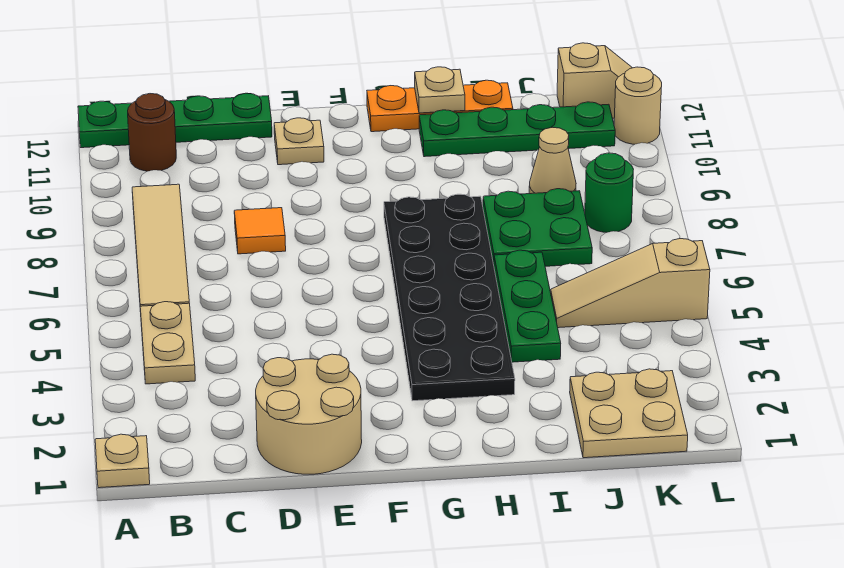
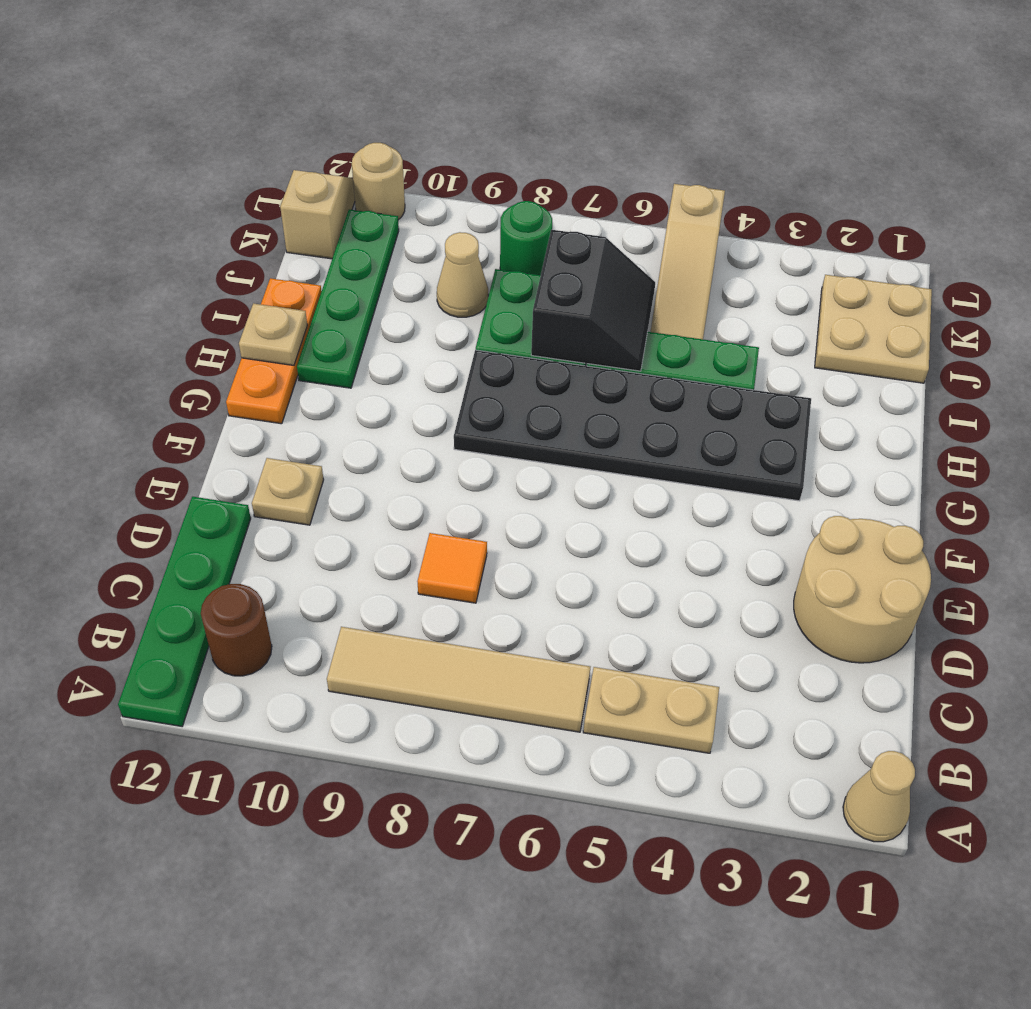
tan plate A1 level 1 -> tan cone A1 level 1
none -> black slope I6:J7 level 2 top 7

